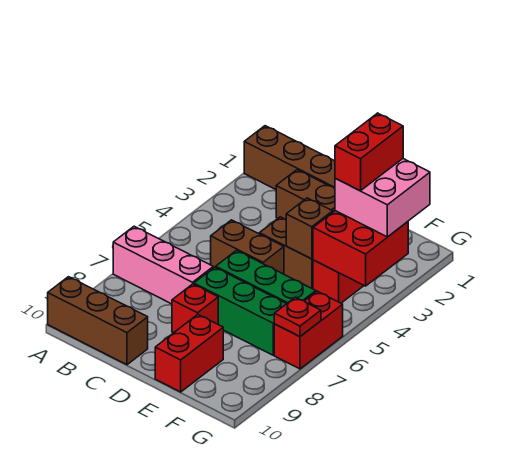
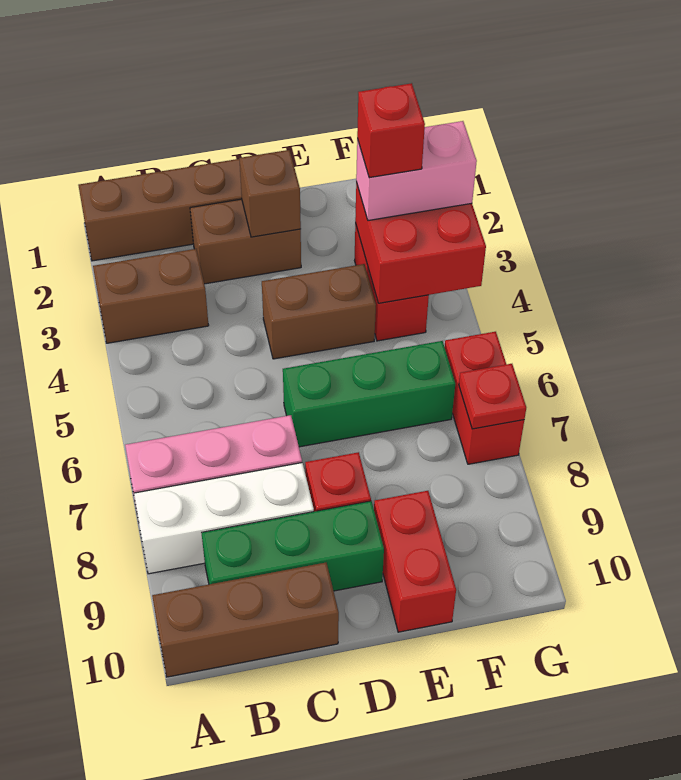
none -> white brick A8:C8 level 1
brown brick C5:D5 level 1 -> brown brick A3:B3 level 1
green brick D7:F7 level 1 -> green brick B9:D9 level 1
brown brick E4 level 2 -> brown brick D2 level 2
pink brick F2:G3 level 3 -> pink brick F3:G3 level 3
red brick F2:F3 level 4 -> red brick F3 level 4

